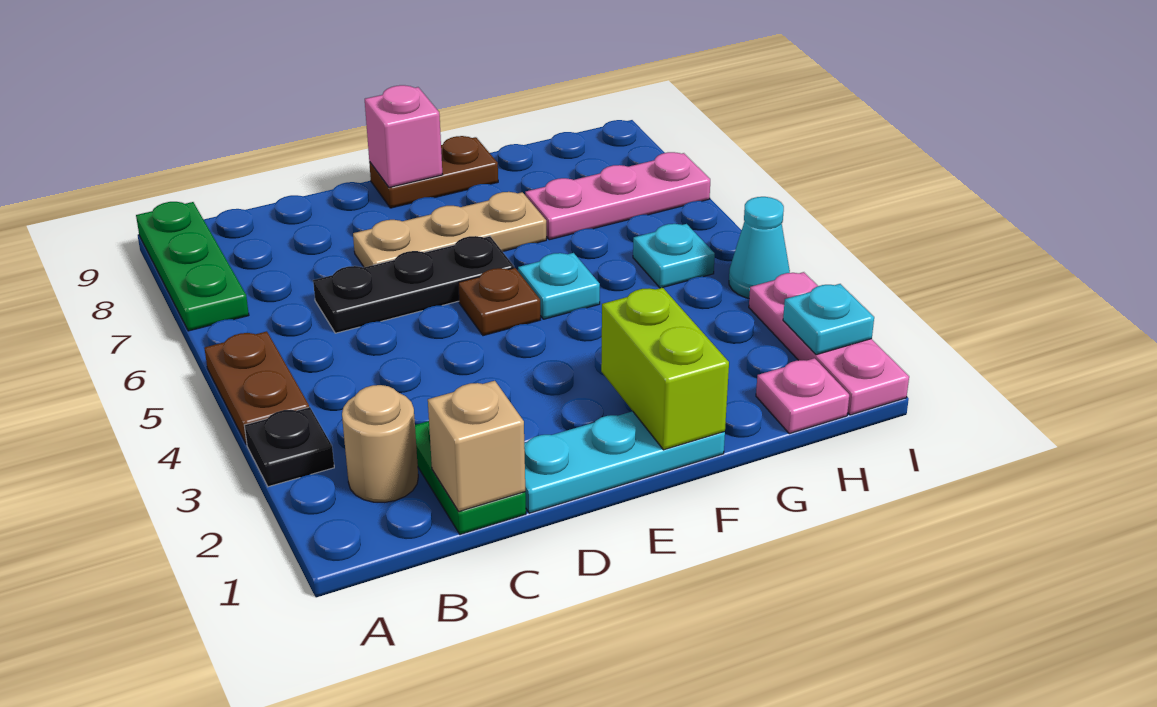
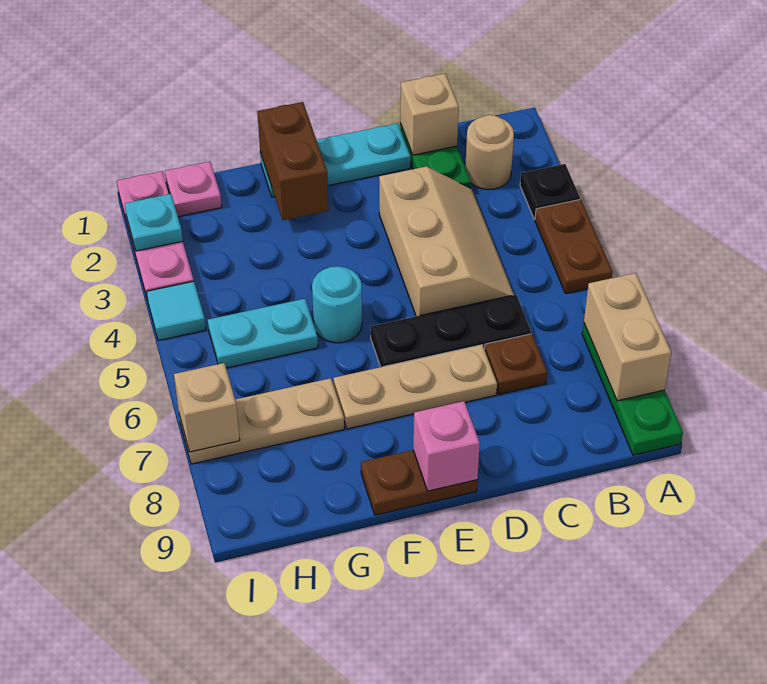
none -> tan brick A7:A8 level 2
none -> tan slope C3:D5 level 1 top D
brown plate E5 level 1 -> brown plate C7 level 1
lime brick F1:F2 level 2 -> brown brick F1:F2 level 2
cyan plate F5 level 1 -> cyan round brick F5 level 1
pink plate G7:I7 level 1 -> tan plate G7:I7 level 1
cyan plate H5 level 1 -> cyan plate G5:H5 level 1
cyan cone I4 level 1 -> cyan tile I4 level 1
none -> tan brick I7 level 2

